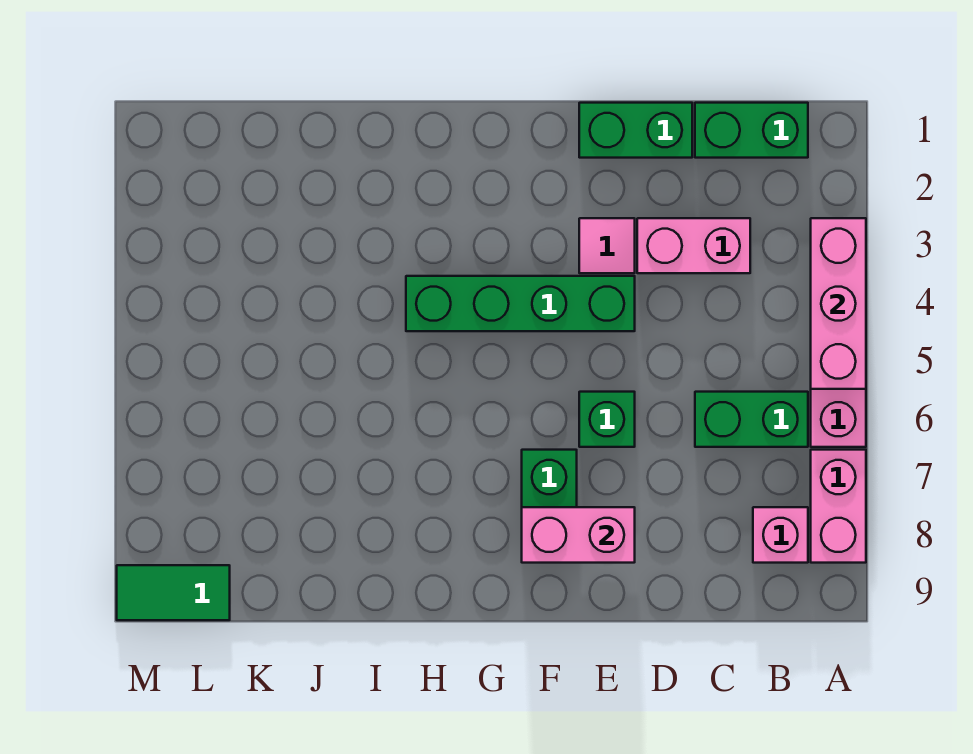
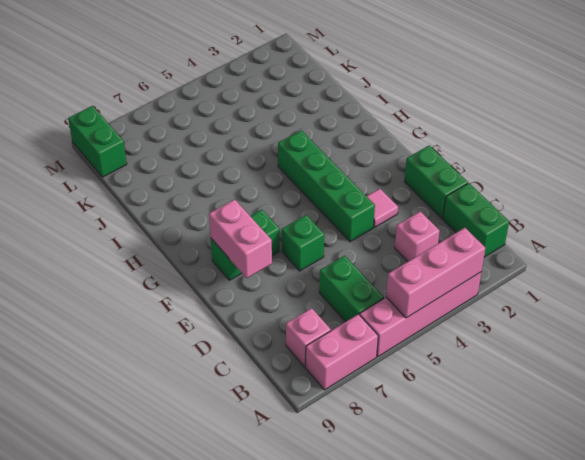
pink brick C3:D3 level 1 -> pink brick C3 level 1
green tile L9:M9 level 1 -> green brick L9:M9 level 1

